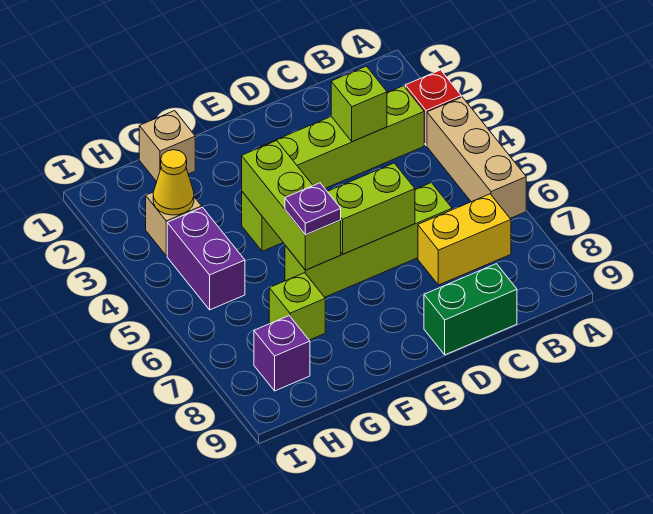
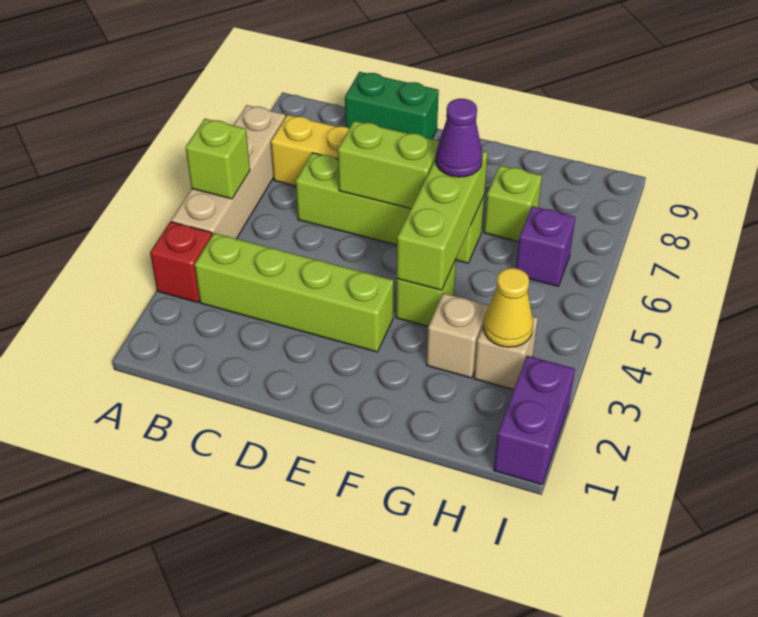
tan brick A4:A6 level 1 -> tan brick A4:A7 level 1
lime brick C3 level 2 -> lime brick A5 level 2
purple plate F6 level 3 -> purple cone F6 level 3
tan brick G1 level 1 -> tan brick G3 level 1
purple brick H4:H5 level 1 -> purple brick I1:I2 level 1
purple brick H8 level 1 -> purple brick H6 level 1

